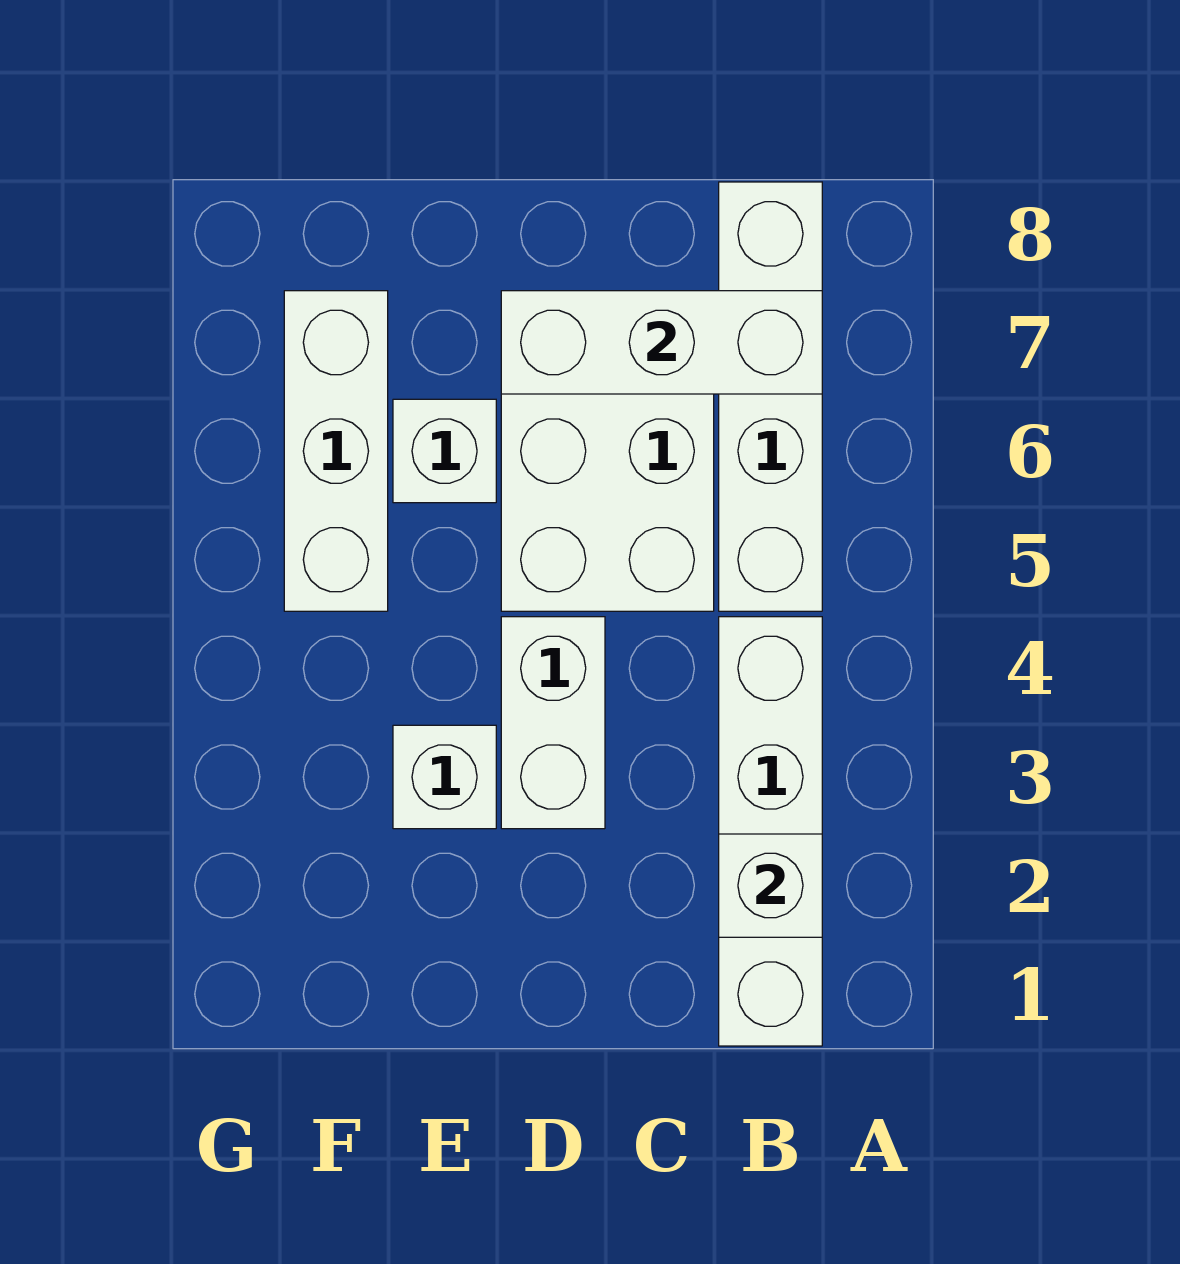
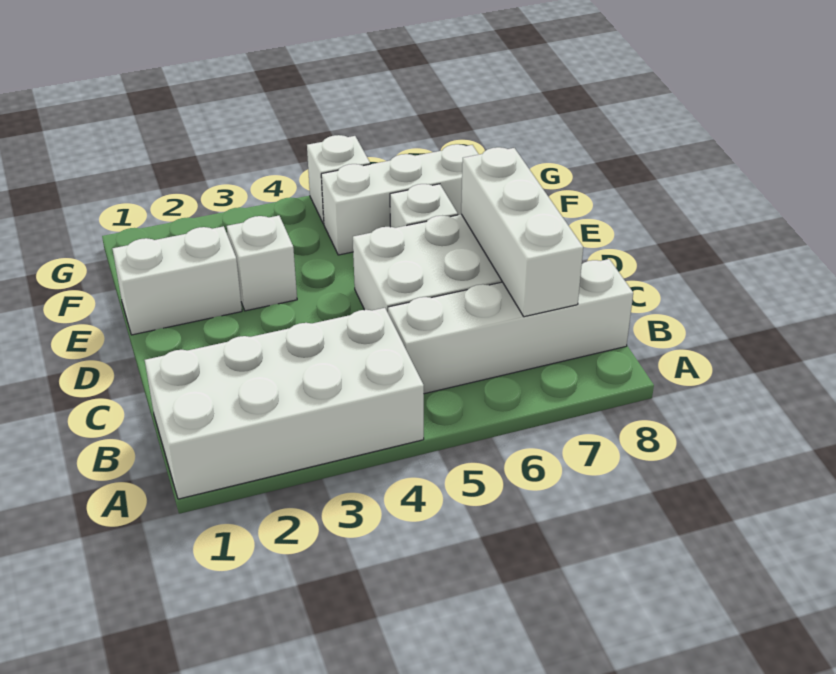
white brick B1:B4 level 1 -> white brick A1:B4 level 1
white brick B2 level 2 -> white brick G5 level 1
white brick D3:D4 level 1 -> white brick E1:E2 level 1

